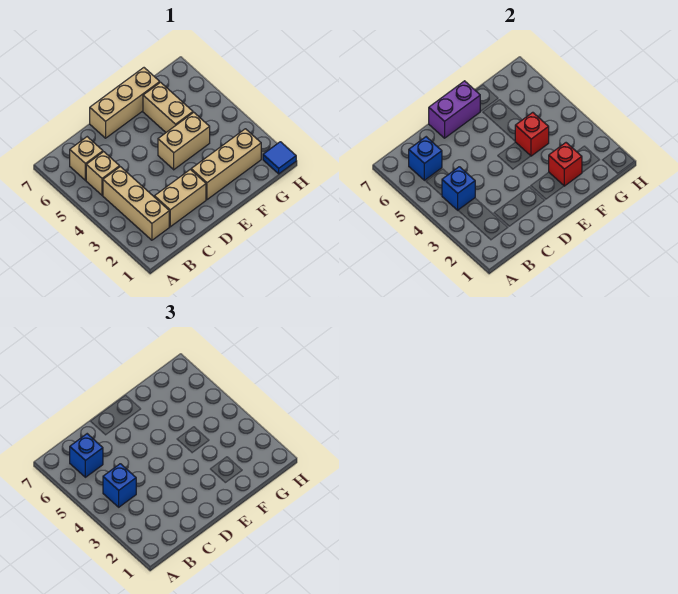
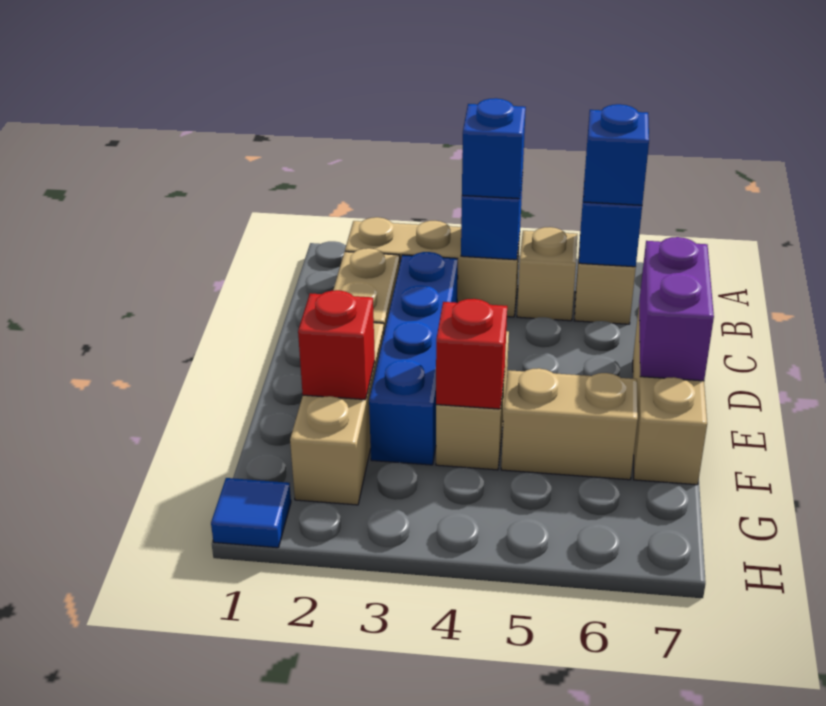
none -> blue brick C3:F3 level 1

